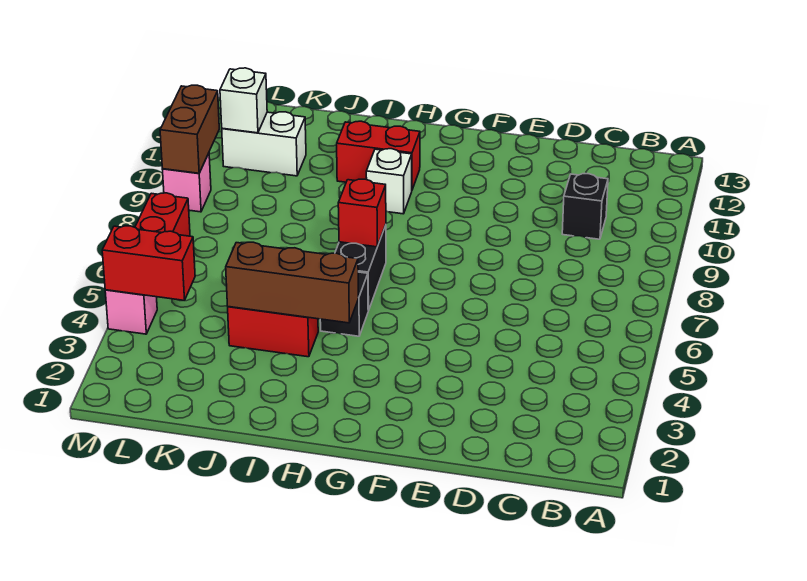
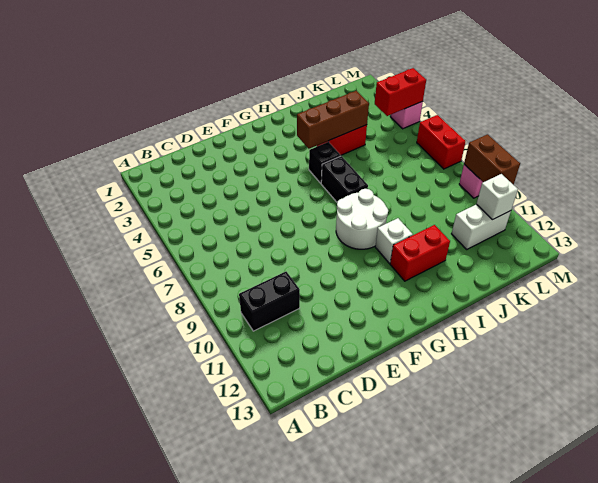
black brick C10 level 1 -> black brick B10:C10 level 1
none -> white round brick G8:H9 level 1
red brick H7 level 2 -> none

